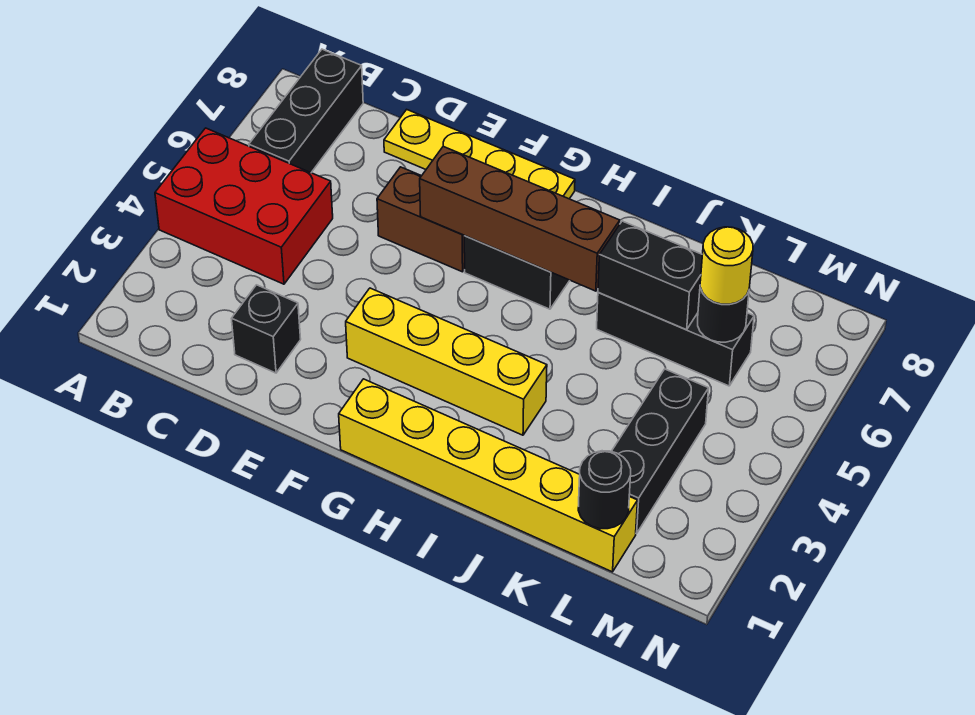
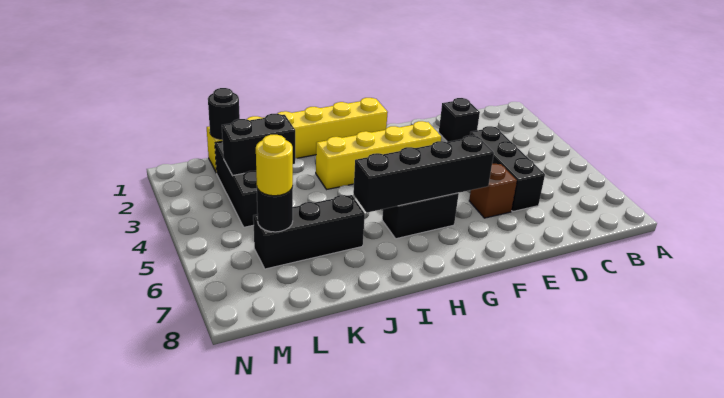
red brick A4:C5 level 1 -> none
black brick B6:B8 level 1 -> black brick D4:D6 level 1
yellow plate D8:G8 level 1 -> none
brown brick E6:F6 level 1 -> brown brick E6 level 1
brown brick F6:I6 level 2 -> black brick F6:I6 level 2
black brick J6:K6 level 2 -> black brick K3:L3 level 2

